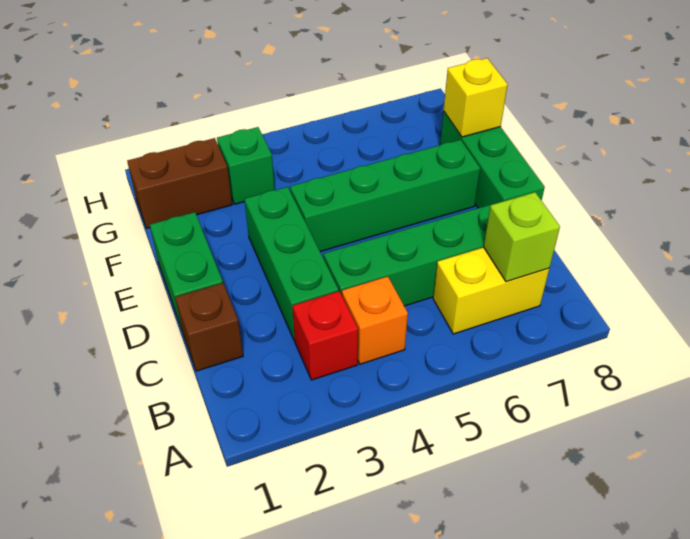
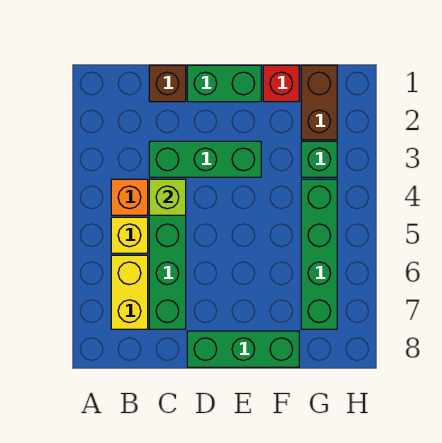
red brick B3 level 1 -> red brick F1 level 1
lime brick B7 level 2 -> lime brick C4 level 2
green brick E4:E7 level 1 -> green brick G4:G7 level 1
yellow brick F8 level 2 -> yellow brick B5 level 1

